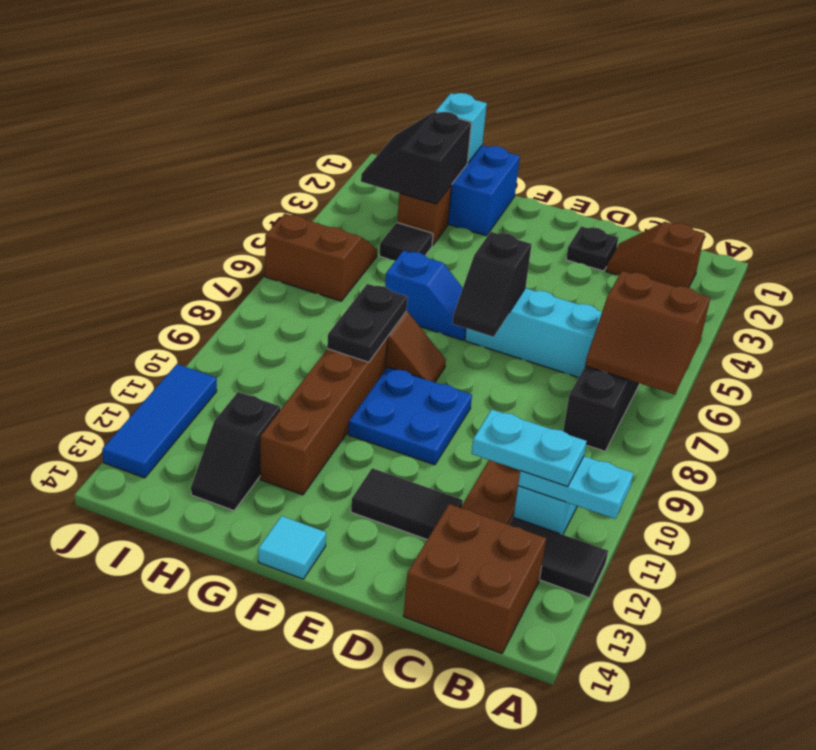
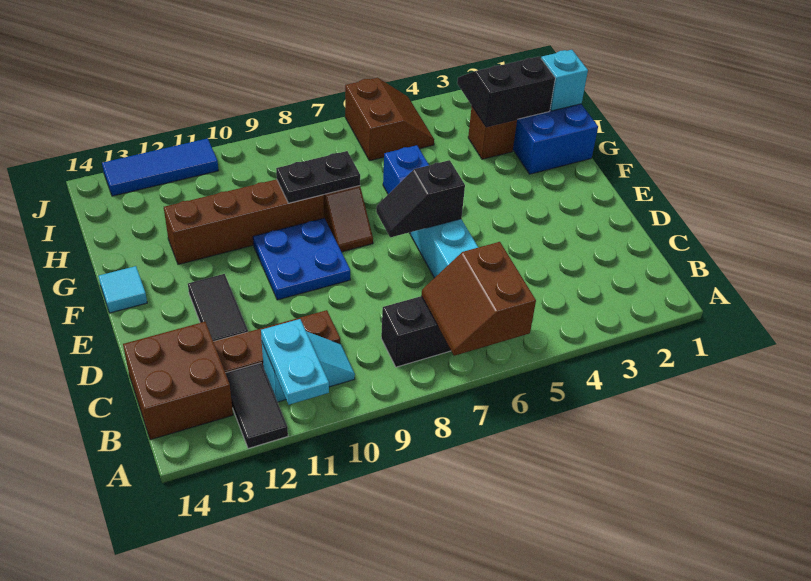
brown slope B2:C2 level 1 top B -> none
cyan plate B11:C11 level 3 -> none
black plate D2 level 1 -> none
black tile H4 level 1 -> none
black slope H12:H13 level 1 top 12 -> none

